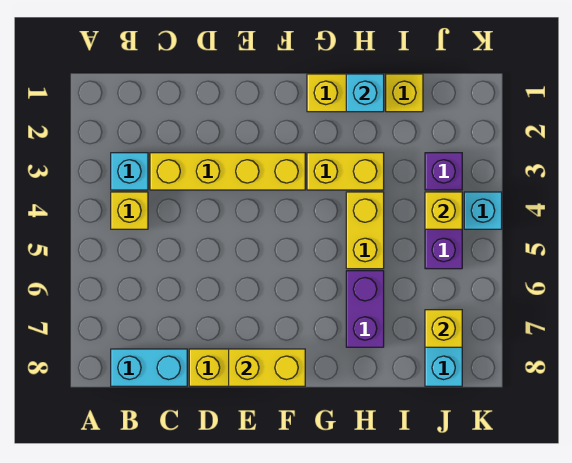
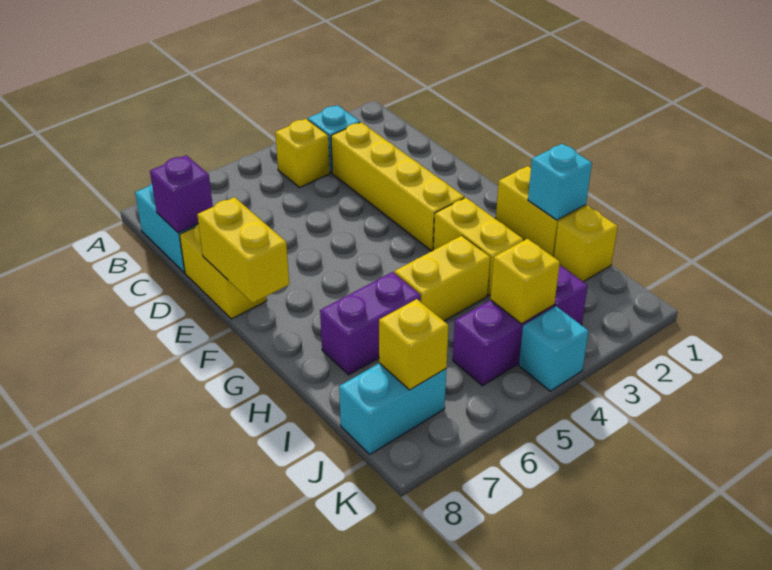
none -> purple brick C8 level 2

